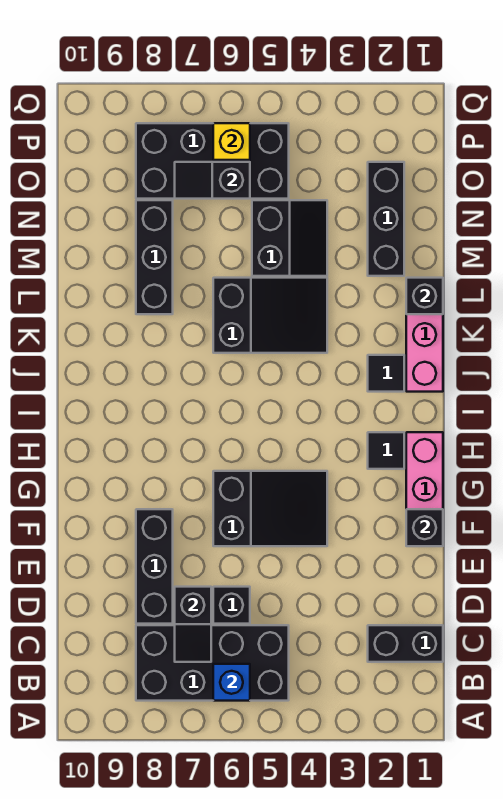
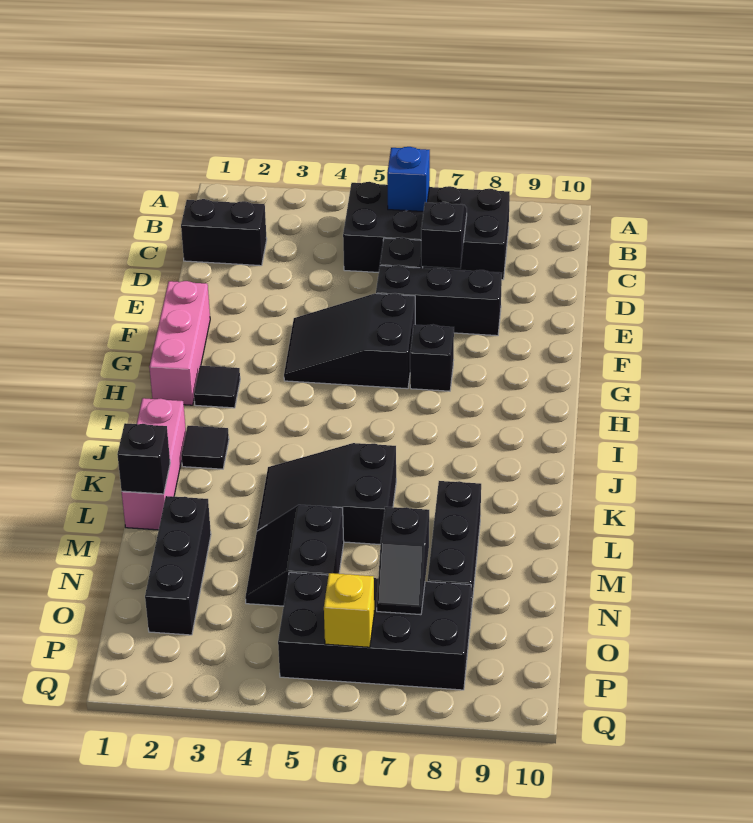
black brick D8:F8 level 1 -> black brick E6:E8 level 1
black brick F1 level 2 -> black brick G7 level 1
black slope O6:O7 level 2 top 6 -> black slope N7:O7 level 2 top N

